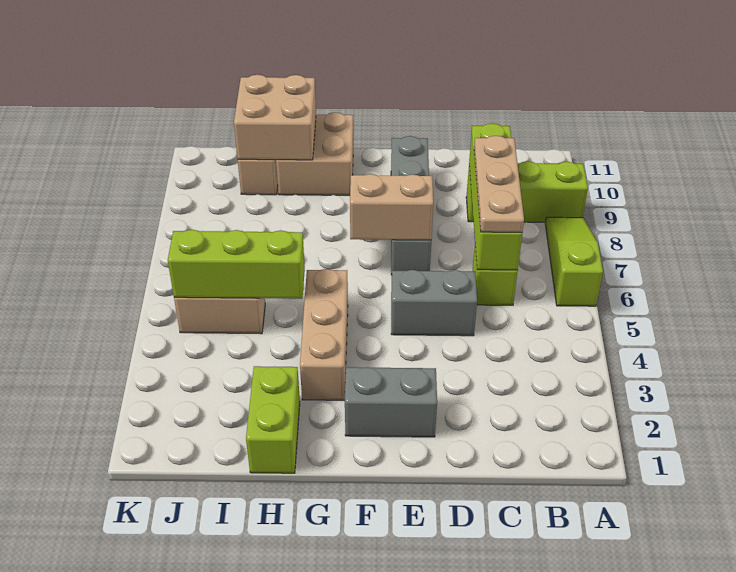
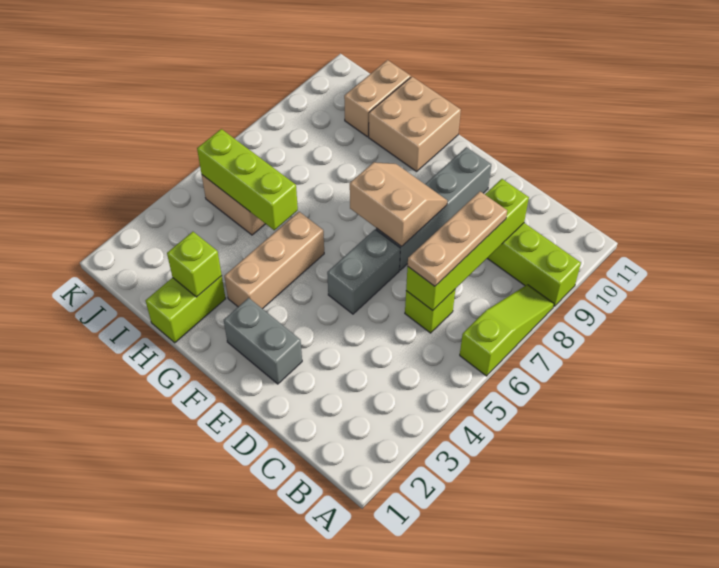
grey brick D5:E5 level 1 -> grey brick E5:E6 level 1
none -> lime brick H2 level 2
tan brick H10:I11 level 2 -> none

